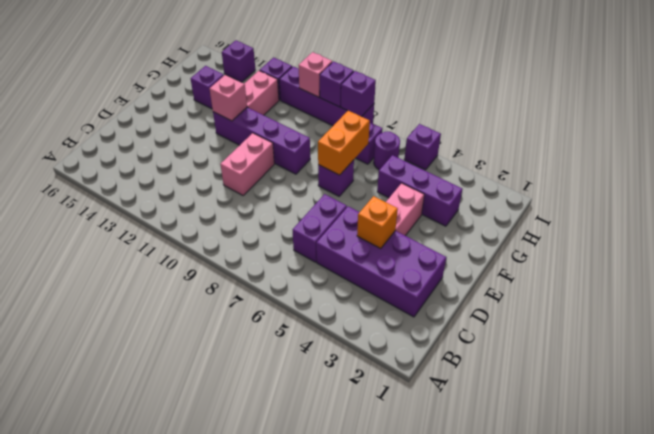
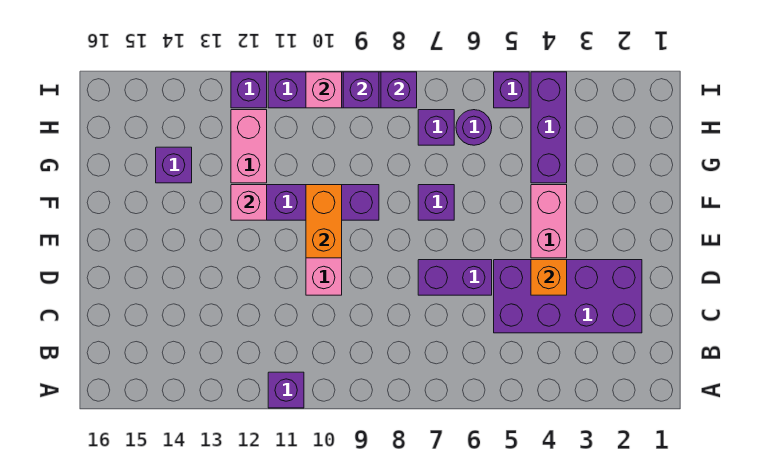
purple brick C6:D6 level 1 -> purple brick D6:D7 level 1
orange brick F7:G7 level 2 -> orange brick E10:F10 level 2
purple brick G3:G5 level 1 -> purple brick G4:I4 level 1
purple brick I14 level 1 -> purple brick A11 level 1

